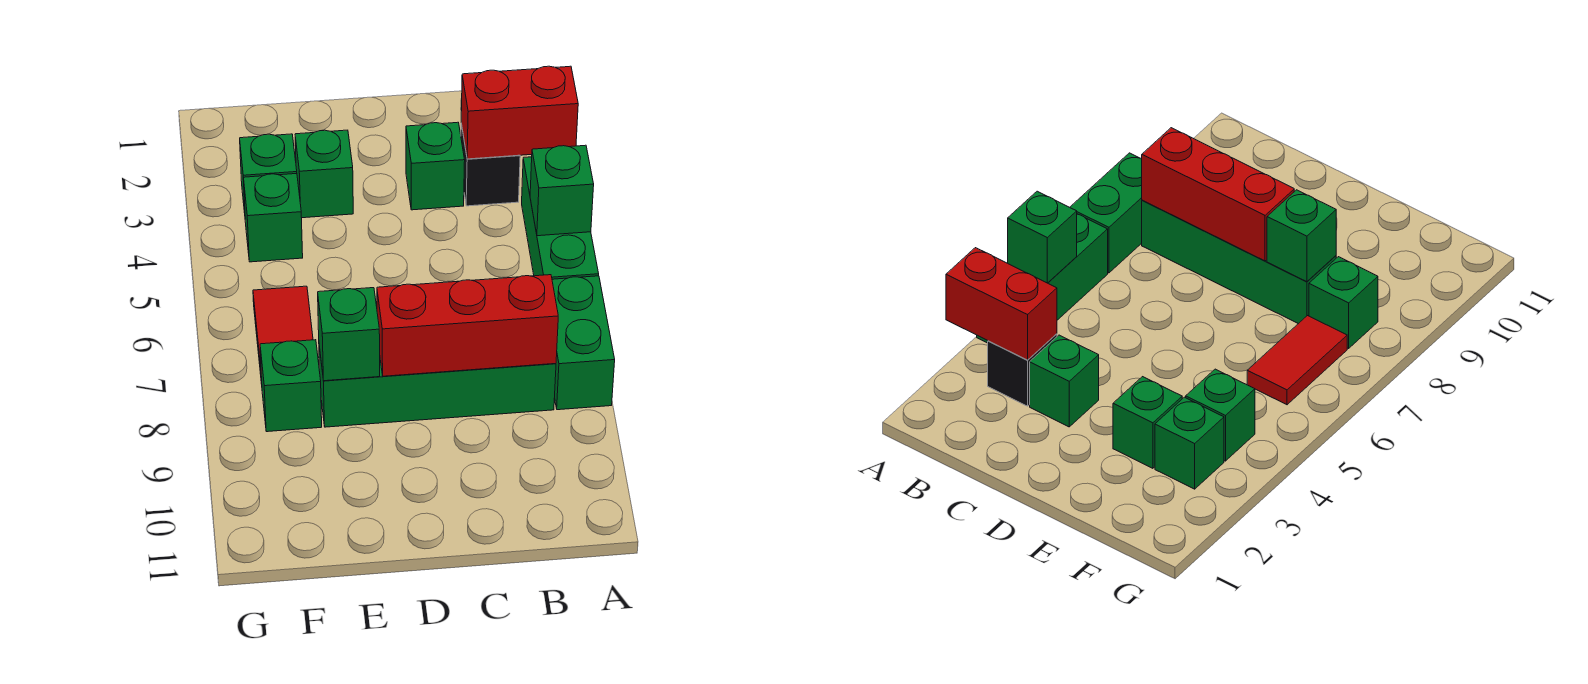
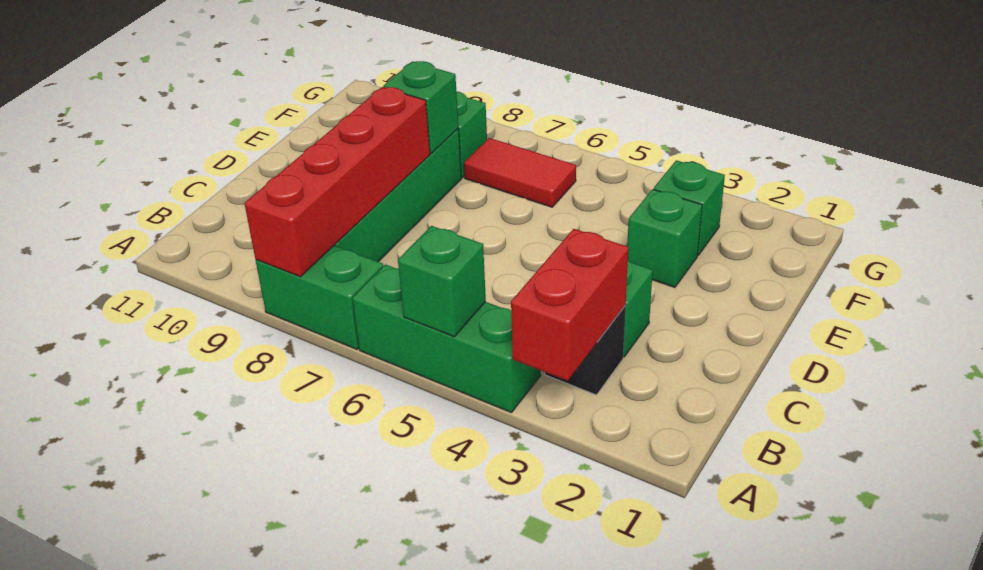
red brick B8:D8 level 2 -> red brick A8:D8 level 2
green brick F4 level 1 -> none

